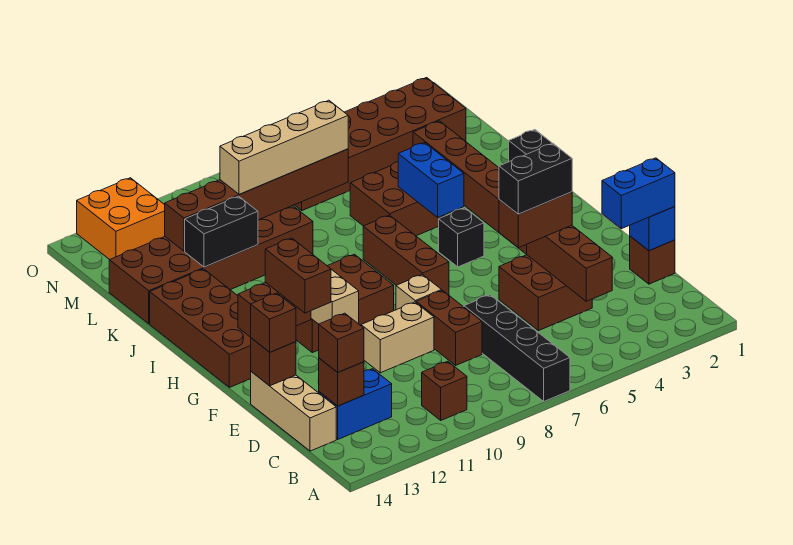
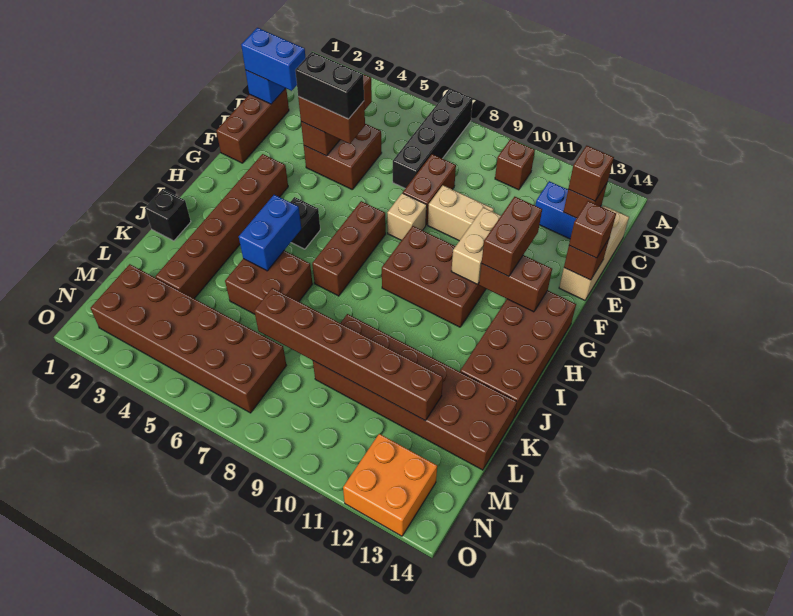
brown brick D1 level 1 -> brown brick D1:F1 level 1
black brick K11:K12 level 2 -> none
tan brick L7:L10 level 3 -> none

